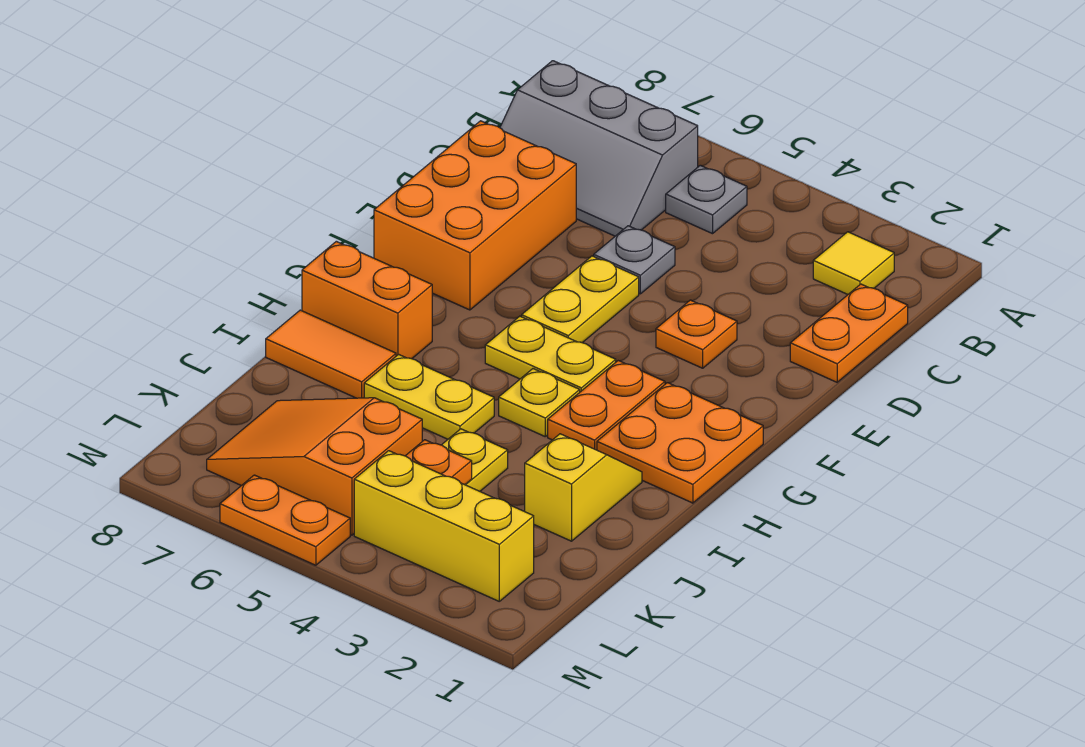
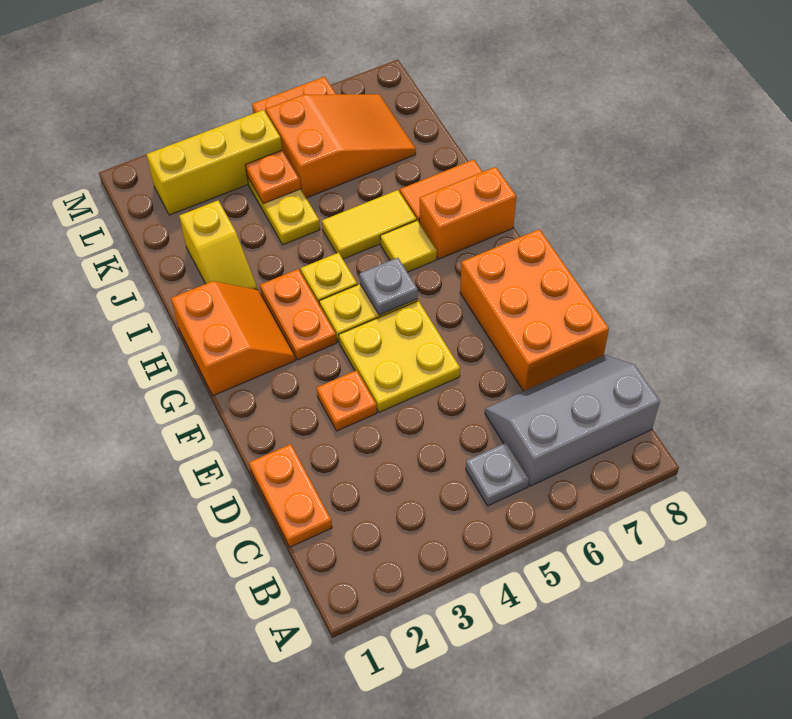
yellow tile B2 level 1 -> yellow tile H6 level 1
grey plate D5 level 1 -> grey plate G5 level 2
yellow plate E5:F5 level 1 -> yellow plate E4:F5 level 1
orange plate G1:H2 level 1 -> orange slope G1:H2 level 1 top 1
yellow plate I5:I6 level 1 -> yellow tile I5:I6 level 1

